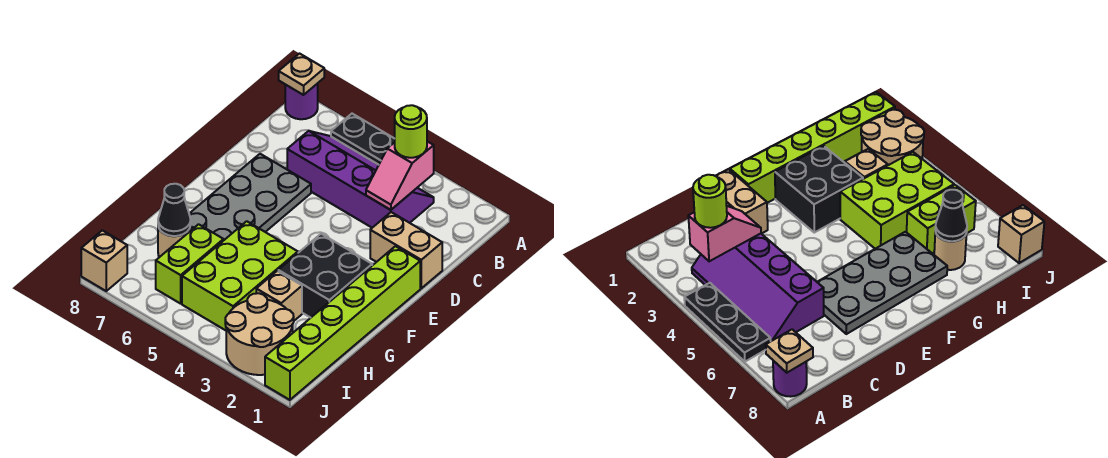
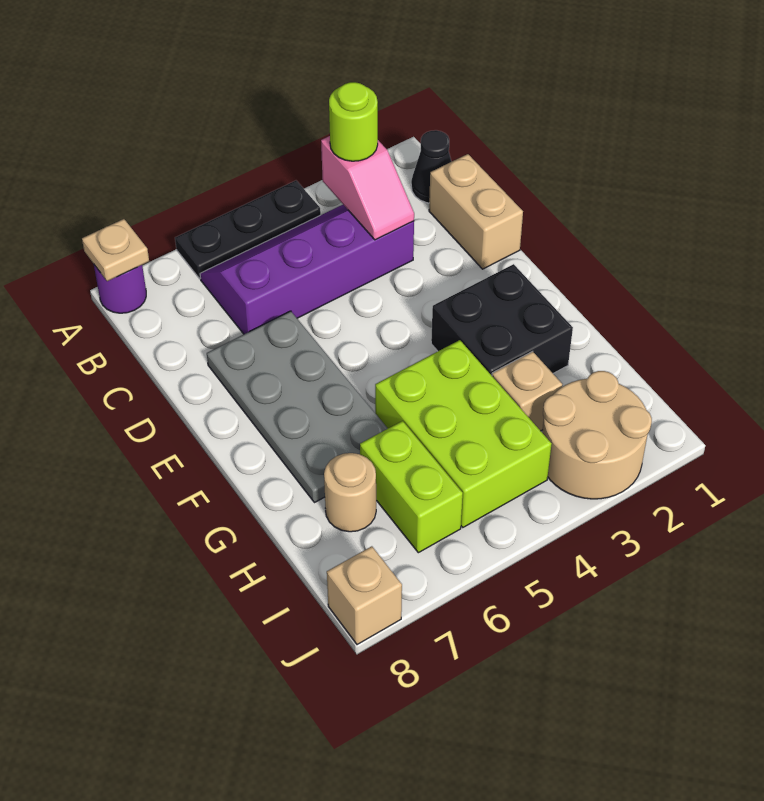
tan brick D1:D2 level 1 -> tan brick C1:D1 level 1
lime brick E1:J1 level 1 -> none
black cone H7 level 2 -> black cone B1 level 1

